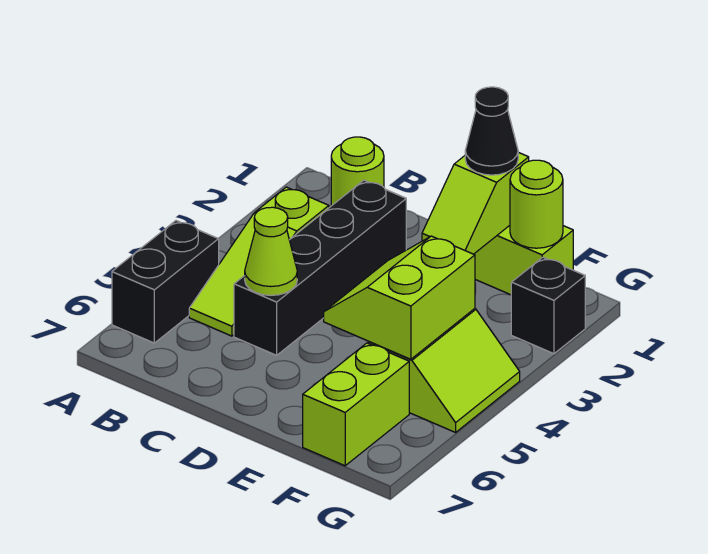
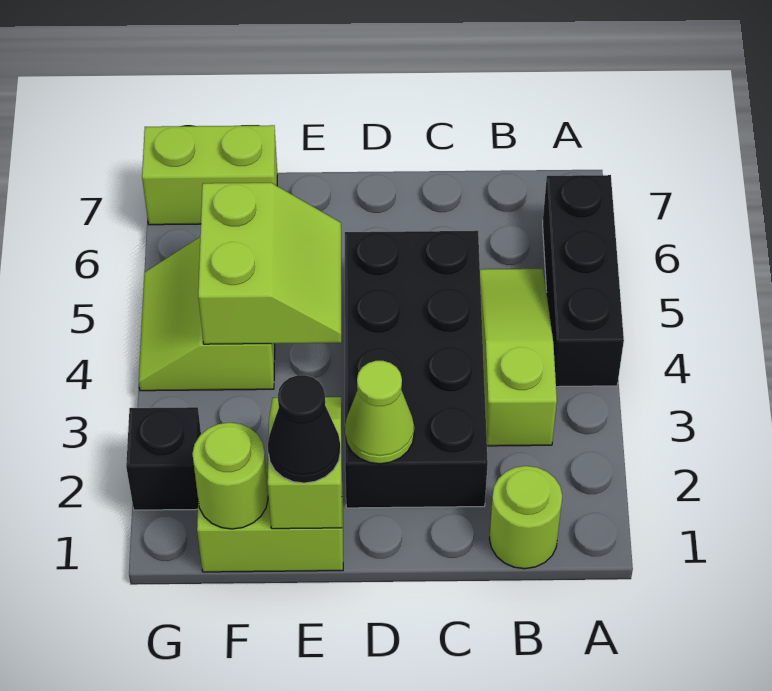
black brick A5:A6 level 1 -> black brick A4:A6 level 1
black brick C2:C5 level 1 -> black brick C2:D5 level 1
lime cone C5 level 2 -> lime cone D2 level 2
lime brick F6:F7 level 1 -> lime brick F7:G7 level 1

